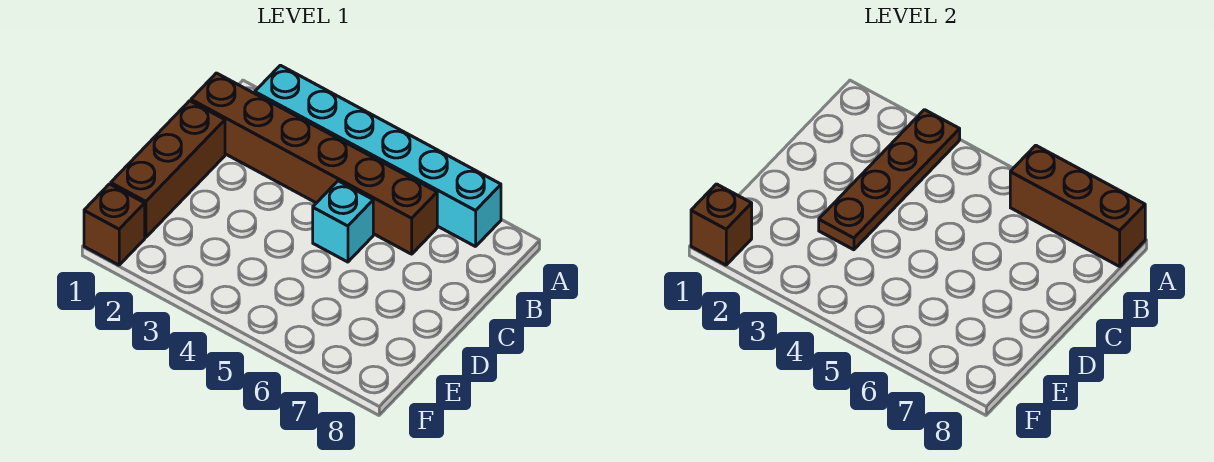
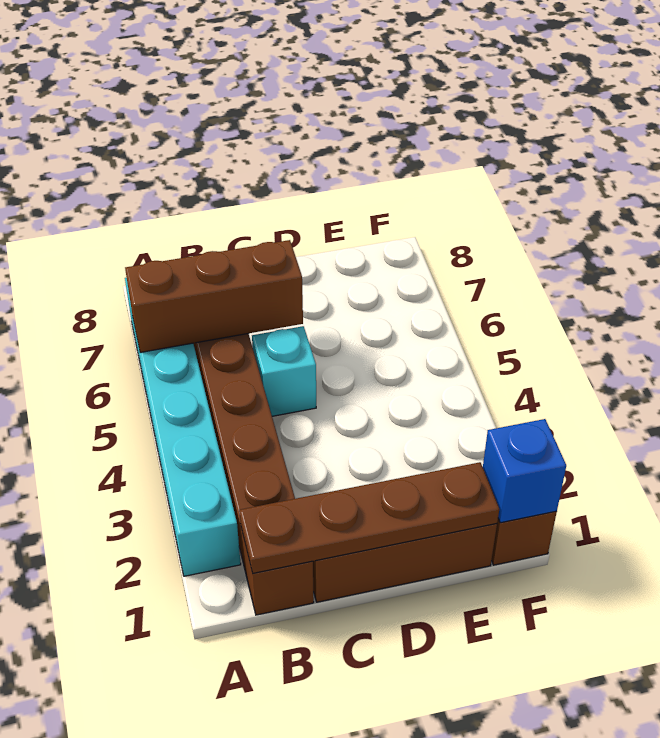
brown plate A3:D3 level 2 -> brown plate B1:E1 level 2
brown brick A6:A8 level 2 -> brown brick A6:C6 level 2
brown brick F1 level 2 -> blue brick F1 level 2

